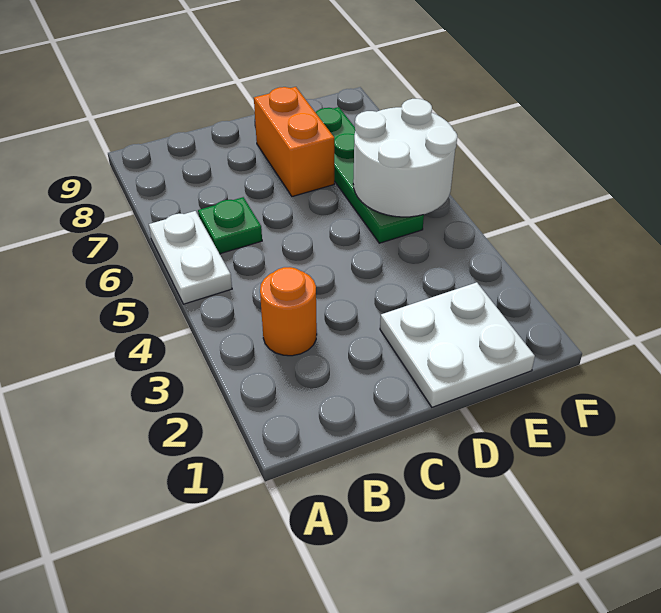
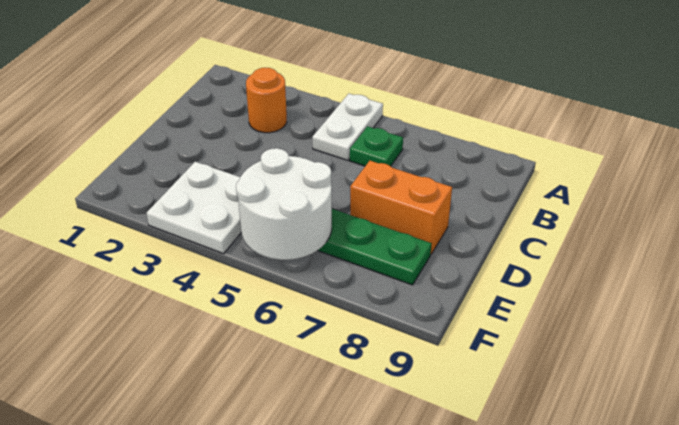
white plate A5:A6 level 1 -> white plate A5:B5 level 1
white plate D1:E2 level 1 -> white plate E3:F4 level 1

